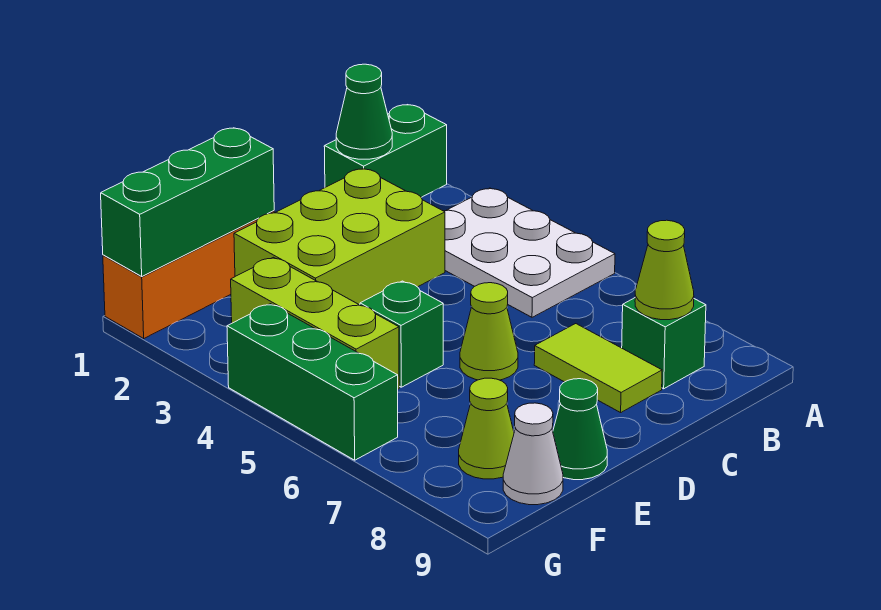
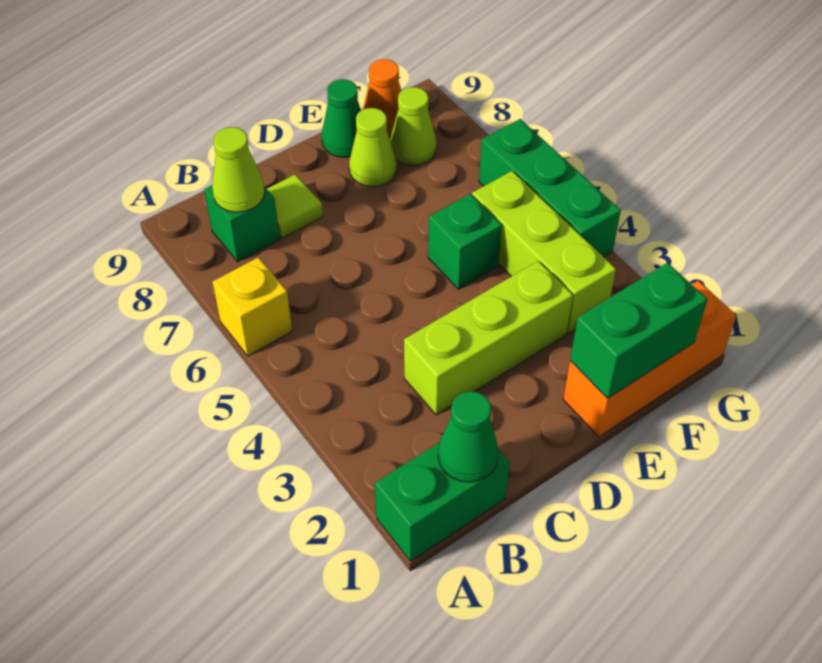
white plate A3:B5 level 1 -> none
none -> yellow brick A6 level 1
lime brick C2:E3 level 1 -> lime brick C3:E3 level 1
lime tile C7:C8 level 1 -> lime tile C8 level 1
lime cone D6 level 1 -> lime cone E8 level 1
green brick E1:G1 level 2 -> green brick E1:F1 level 2
white cone F9 level 1 -> orange cone F9 level 1

